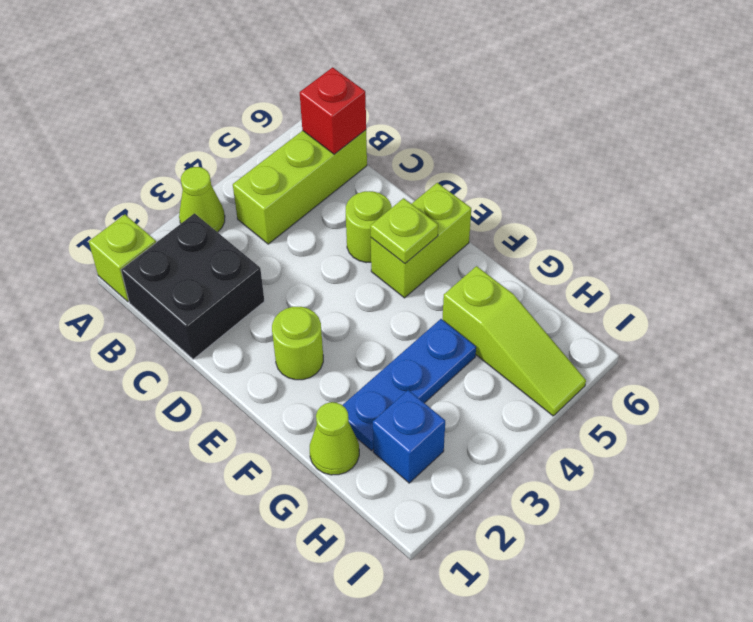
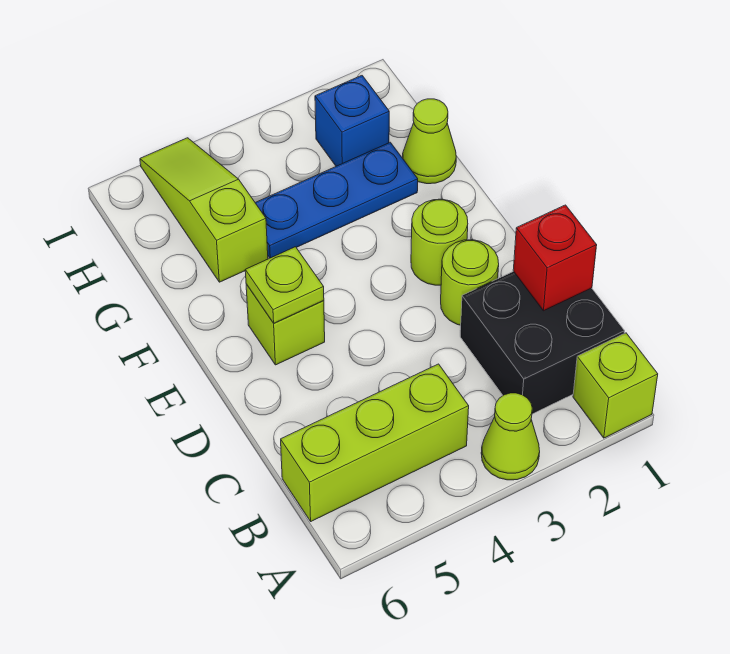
red brick B6 level 2 -> red brick C1 level 2
lime round brick D5 level 1 -> lime round brick D2 level 1
lime brick E5:E6 level 1 -> lime brick E5 level 1

